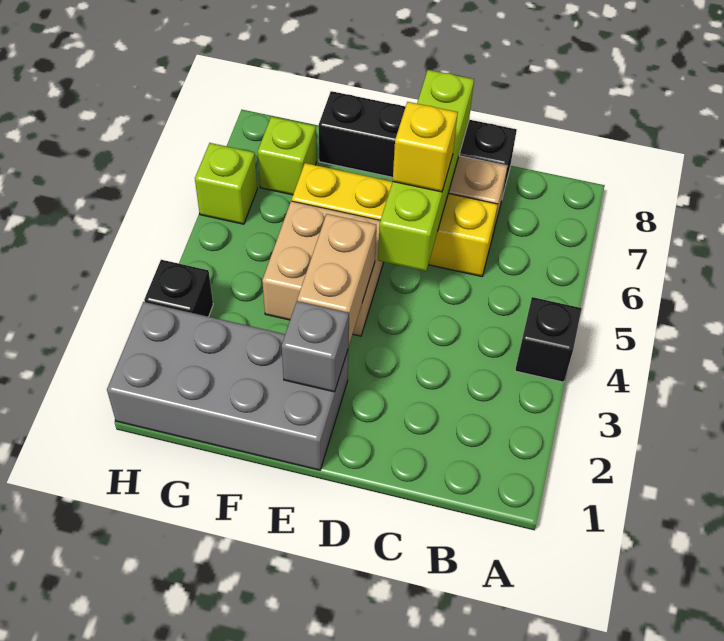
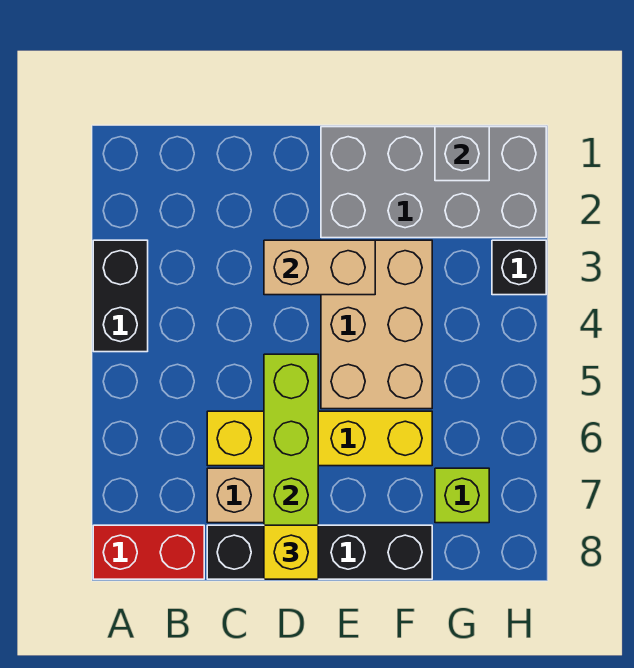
black brick A4 level 1 -> black brick A3:A4 level 1
none -> red brick A8:B8 level 1
yellow brick D6 level 3 -> yellow brick D8 level 3
grey brick E2 level 2 -> grey brick G1 level 2
tan brick E3:E4 level 2 -> tan brick D3:E3 level 2
tan brick E4:F5 level 1 -> tan brick E3:F5 level 1
lime brick H6 level 1 -> none

